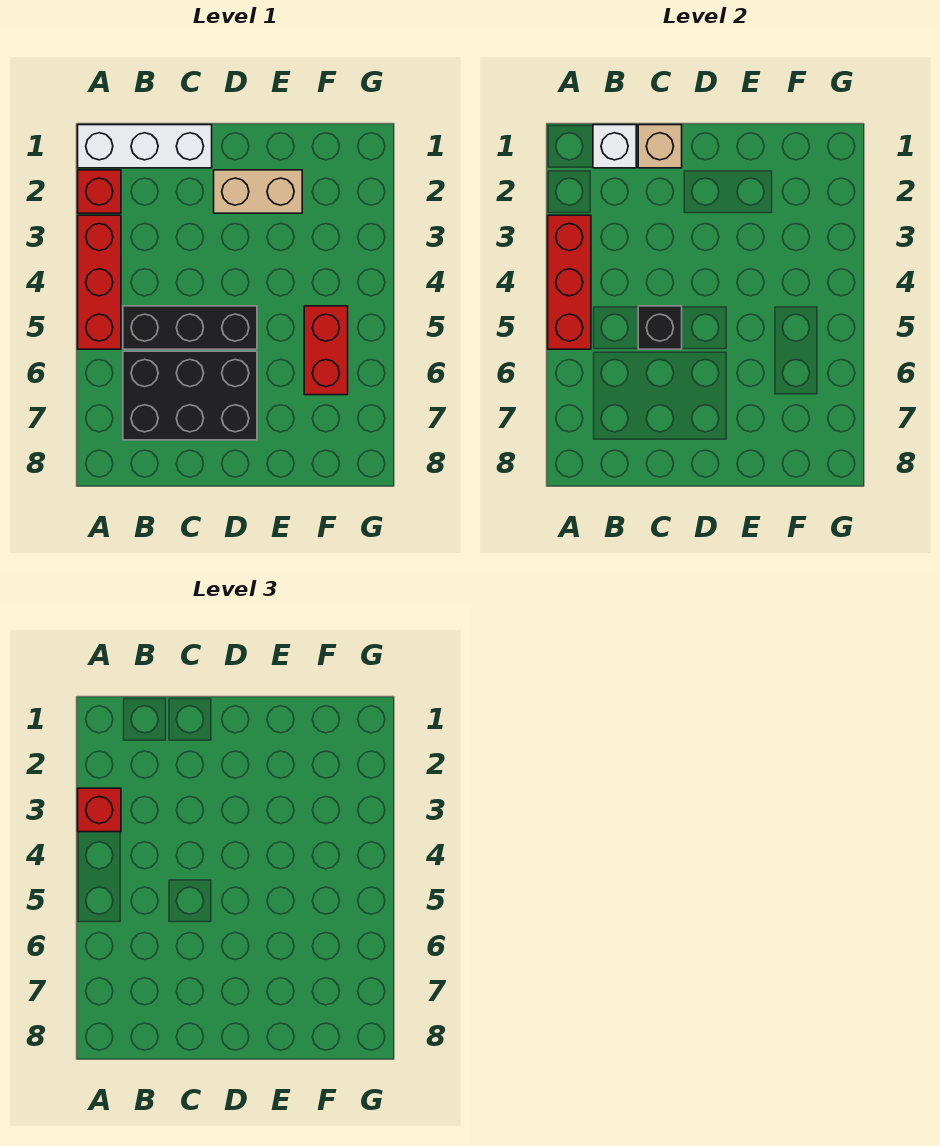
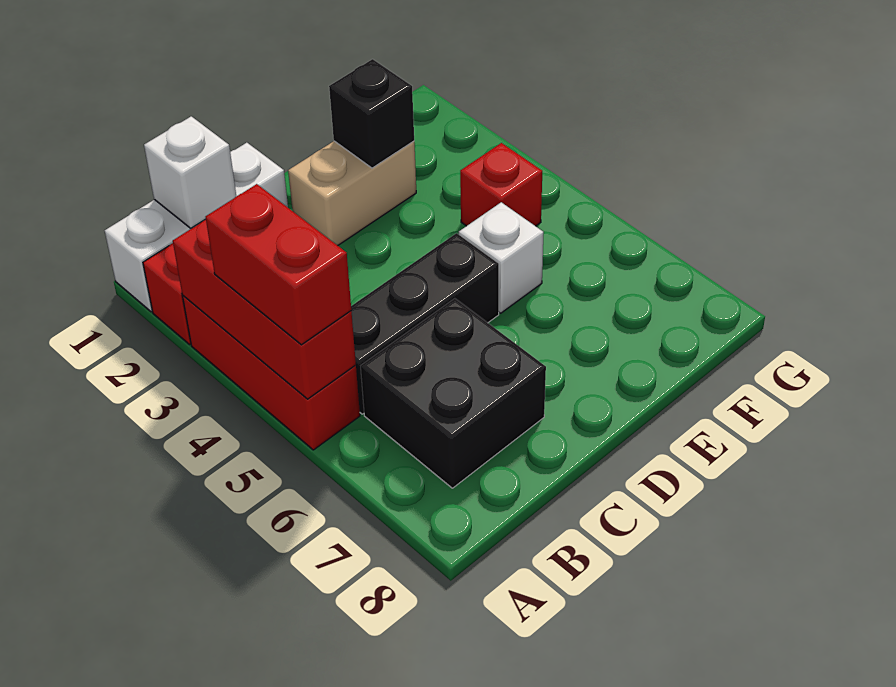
red brick A3 level 3 -> red brick F4 level 1
black brick B6:D7 level 1 -> black brick B6:C7 level 1
tan brick C1 level 2 -> none
black brick C5 level 2 -> black brick E2 level 2
none -> white brick E5 level 1
red brick F5:F6 level 1 -> red brick A4:A5 level 3

